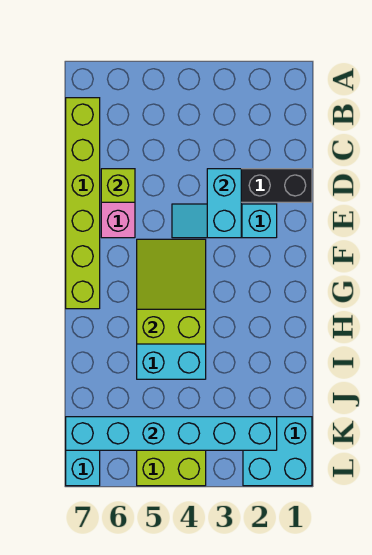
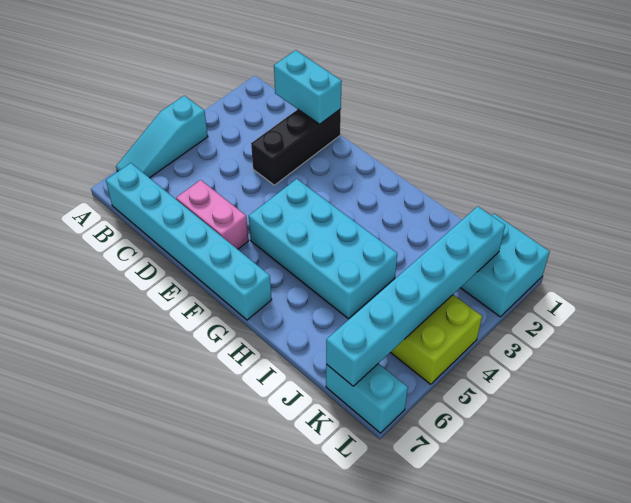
lime brick B7:G7 level 1 -> cyan brick B7:G7 level 1
cyan brick D3:E3 level 2 -> cyan brick C1:D1 level 2
lime brick D6 level 2 -> none
cyan slope E2:E4 level 1 top 2 -> cyan slope A4:A6 level 1 top 4
lime slope F4:H5 level 2 top H -> none

